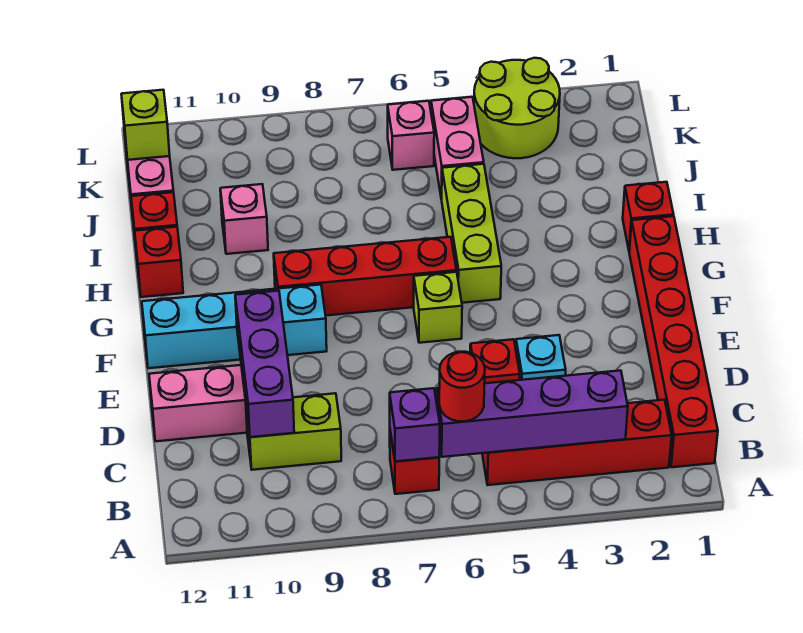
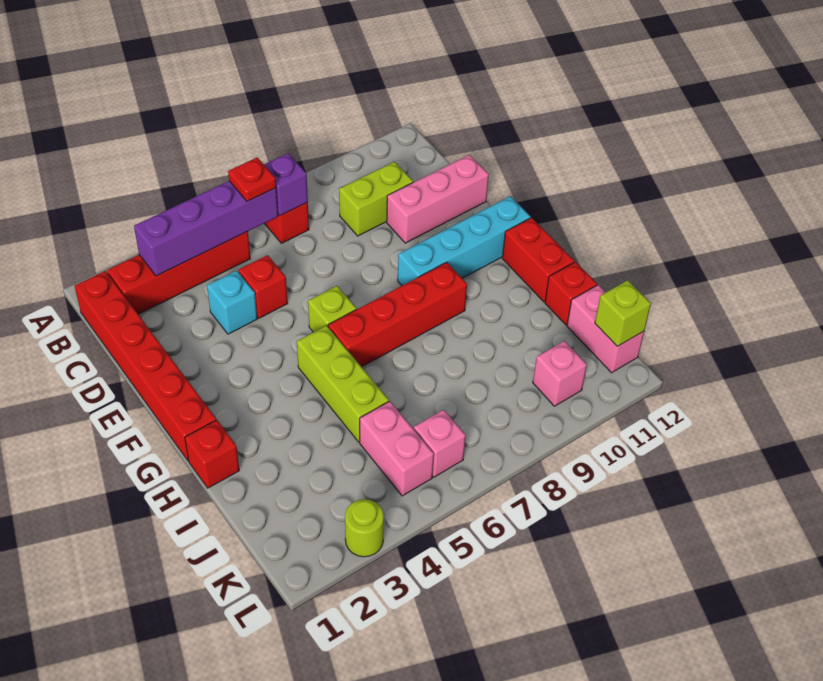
red round brick B6 level 3 -> red plate B6 level 3
purple brick C10:E10 level 2 -> none
red brick H12 level 1 -> red brick G12:H12 level 1
pink brick I10 level 1 -> pink brick K10 level 1
lime round brick K3:L4 level 1 -> lime round brick L3 level 1

